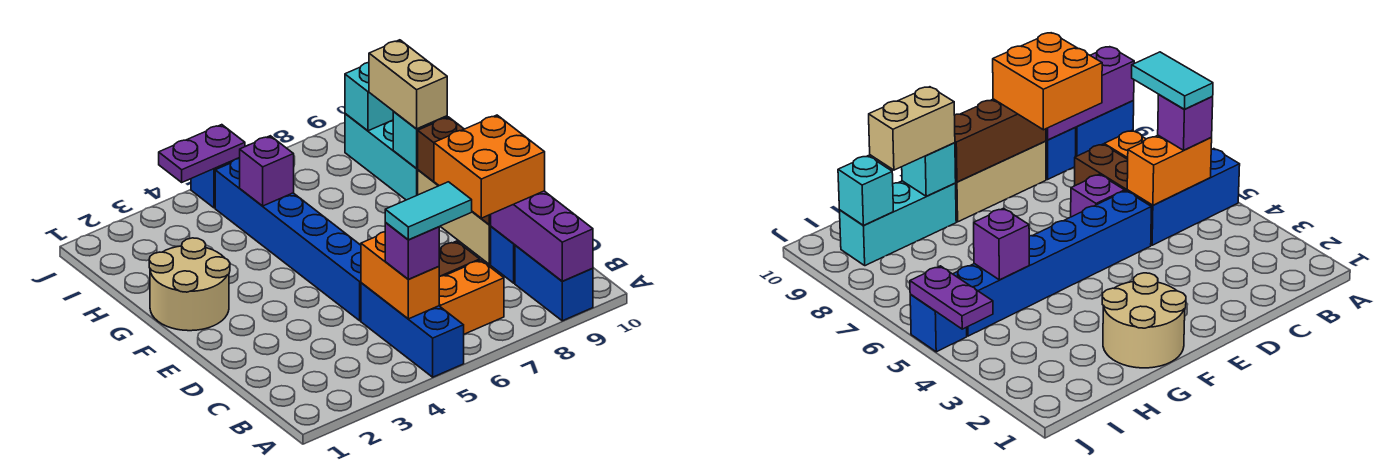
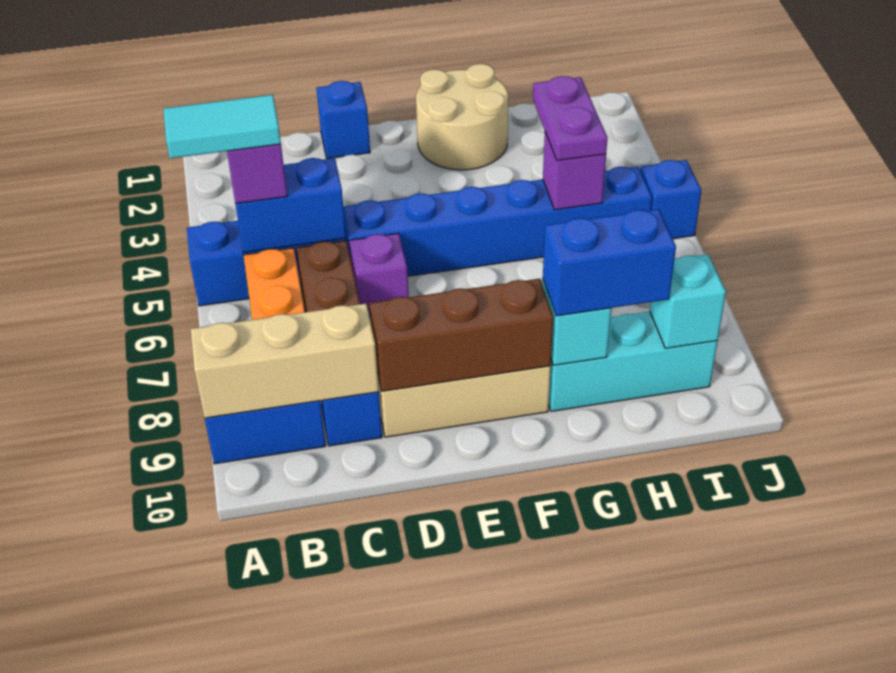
purple brick A9:C9 level 2 -> tan brick A9:C9 level 2
orange brick B5:C5 level 2 -> blue brick B5:C5 level 2
cyan tile B5:B6 level 4 -> cyan tile A5:B5 level 4
orange brick C8:D9 level 3 -> none
none -> blue brick D1 level 1
tan brick G9:H9 level 3 -> blue brick G9:H9 level 3
purple plate J4:J5 level 2 -> purple plate H4:H5 level 3

